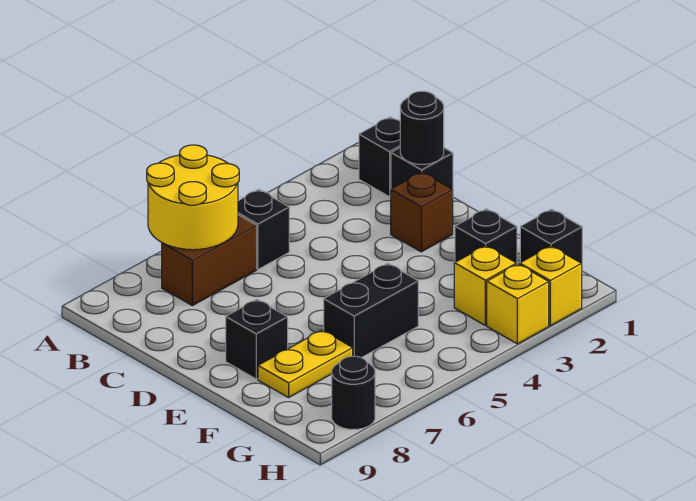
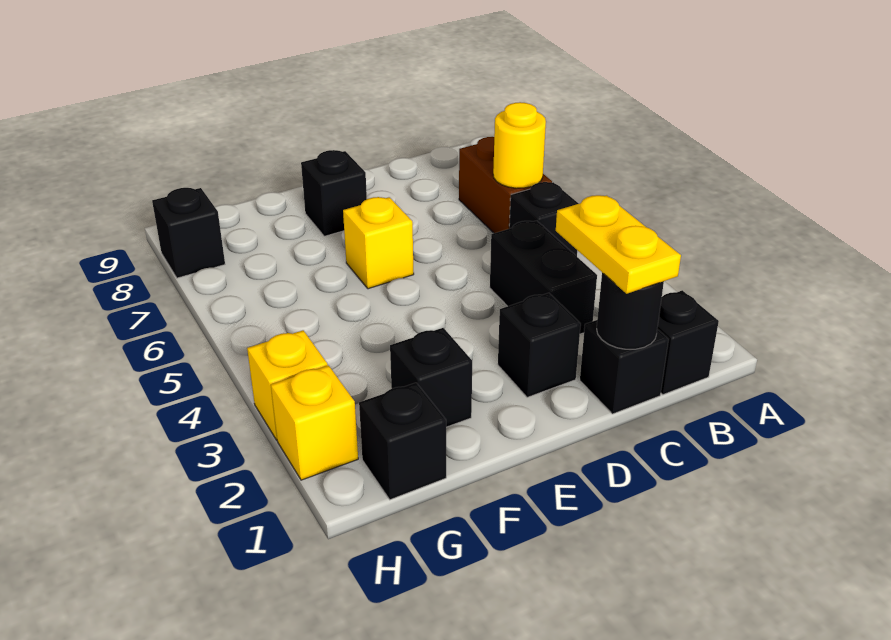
yellow round brick A6:B7 level 2 -> yellow round brick B6 level 2
brown brick D2 level 1 -> black brick D2 level 1
black brick F5:F6 level 1 -> black brick C3:C4 level 1
yellow plate F7:F8 level 1 -> yellow plate C1:C2 level 3
yellow brick G3 level 1 -> yellow brick E6 level 1
black round brick H8 level 1 -> black brick H8 level 1

